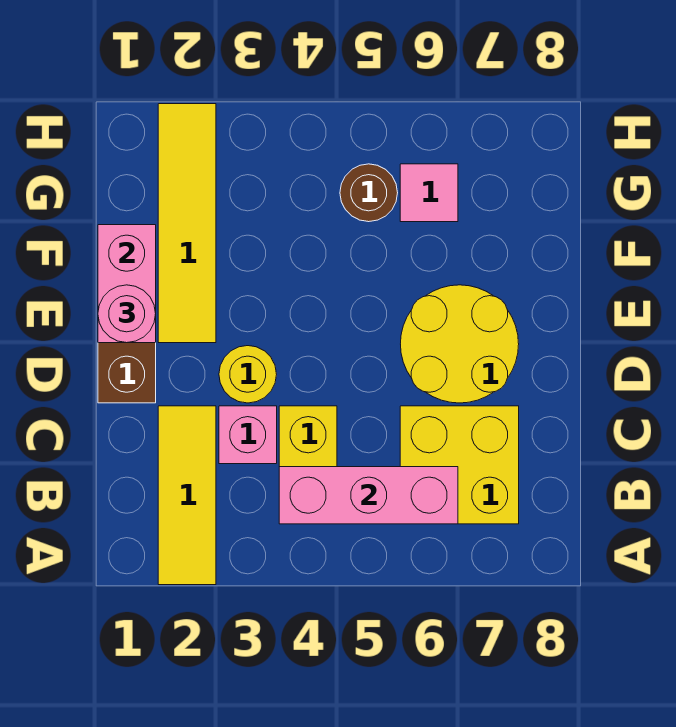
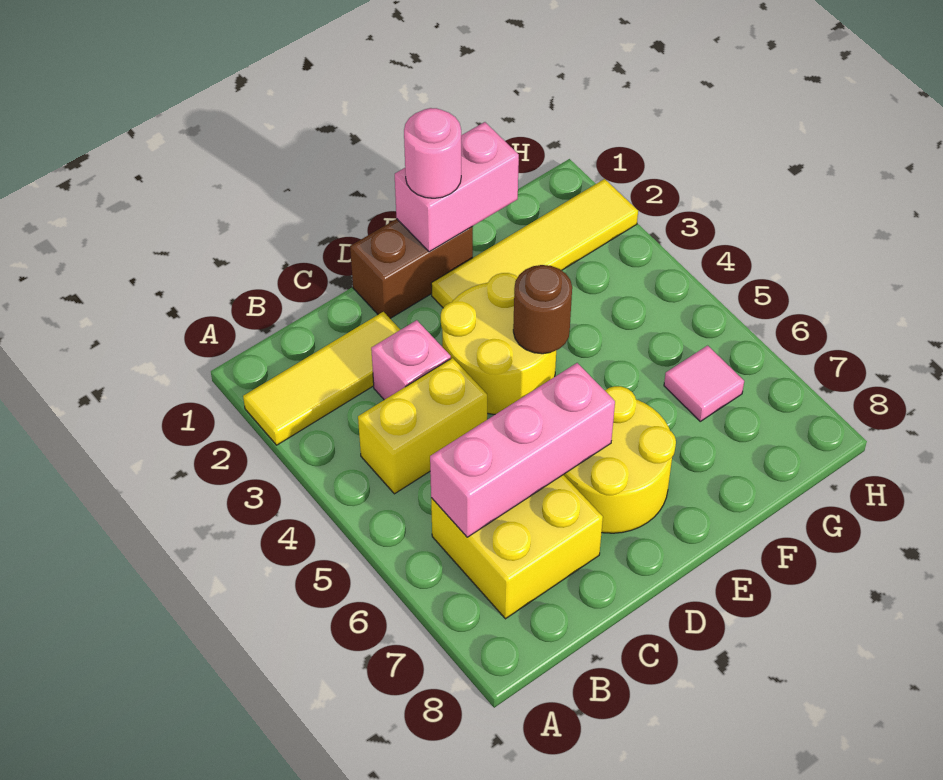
pink brick B4:B6 level 2 -> pink brick B6:D6 level 2
yellow round brick D3 level 1 -> yellow round brick D3:E4 level 1
brown round brick G5 level 1 -> brown round brick E4 level 2

